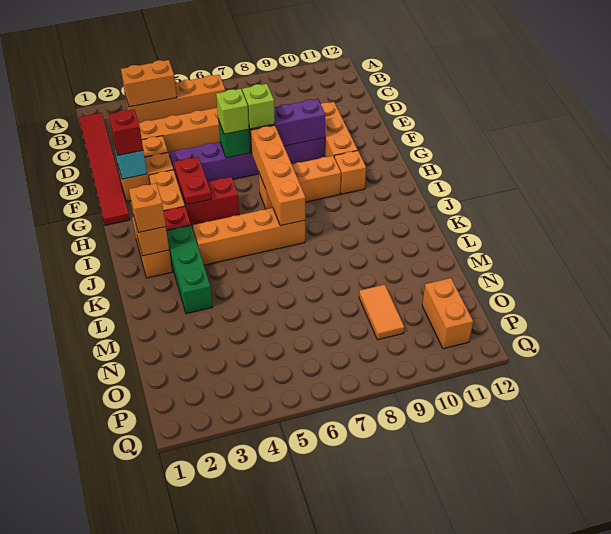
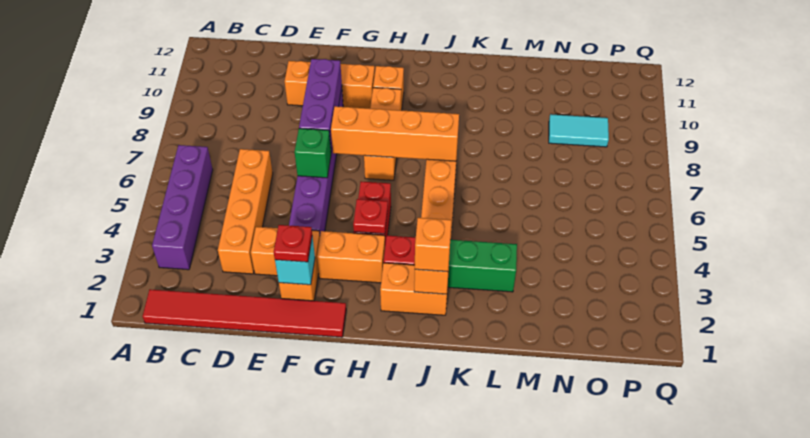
orange brick B3:B6 level 1 -> purple brick B3:B6 level 1
orange brick B3:B4 level 2 -> none
red brick F2 level 3 -> red plate F2 level 3
lime brick F6 level 3 -> none
lime brick F7 level 3 -> none
red plate G4:H4 level 2 -> red plate H4 level 2
orange tile N9:O9 level 1 -> cyan tile N9:O9 level 1
orange brick O11:P11 level 1 -> none

